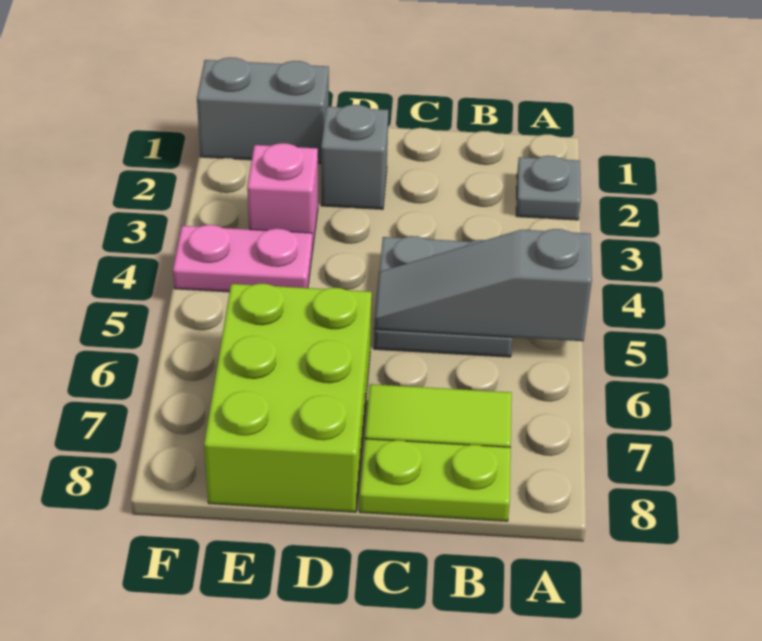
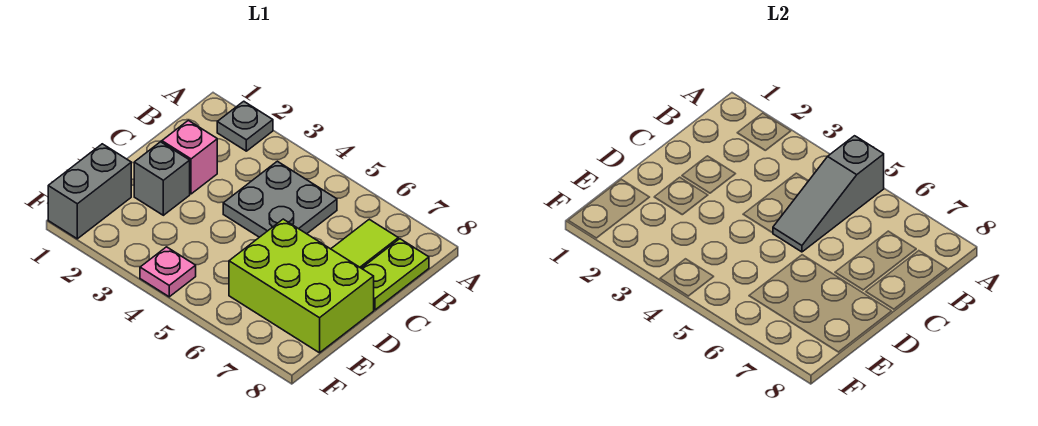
pink brick E3 level 1 -> pink brick C2 level 1
pink plate E4:F4 level 1 -> pink plate F4 level 1

